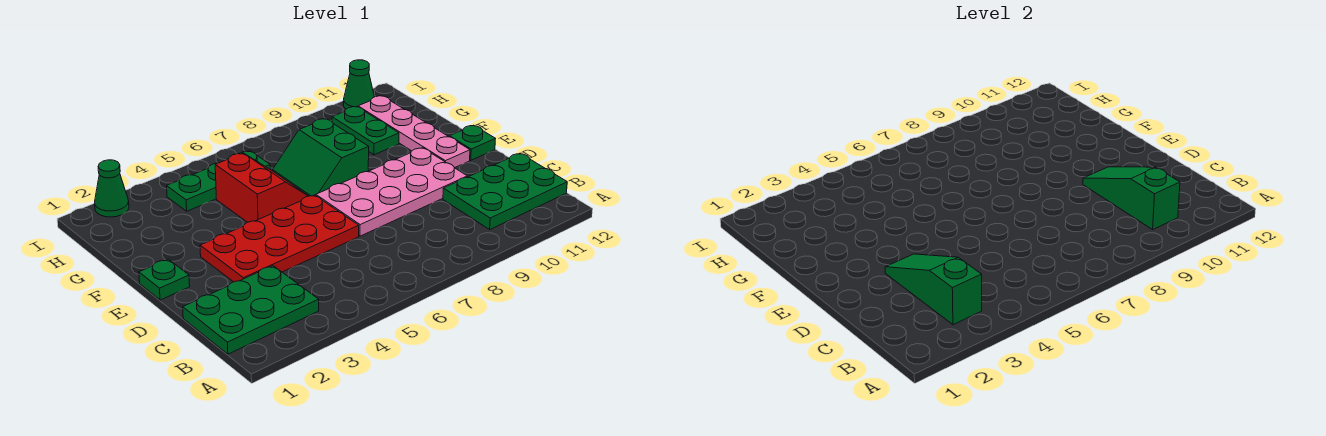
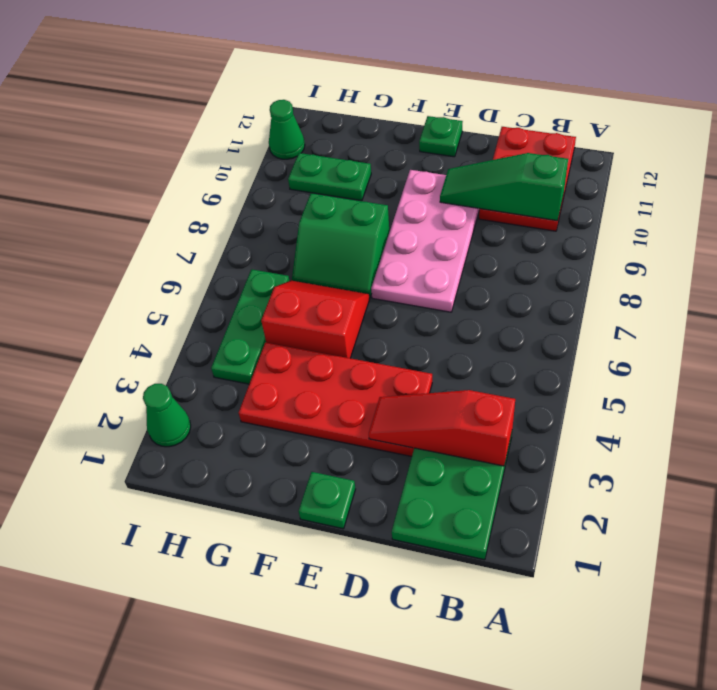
green slope B3:D3 level 2 top B -> red slope B3:D3 level 2 top B
green plate B10:C12 level 1 -> red plate B10:C12 level 1
red plate D3:E6 level 1 -> red plate D3:G4 level 1
pink plate E11:H11 level 1 -> none

